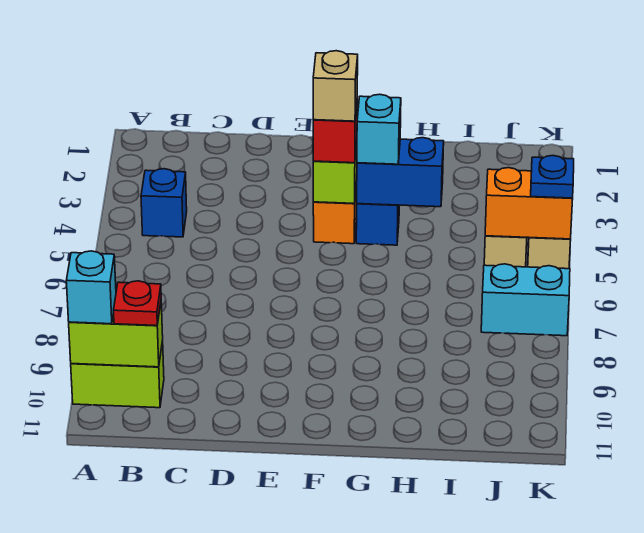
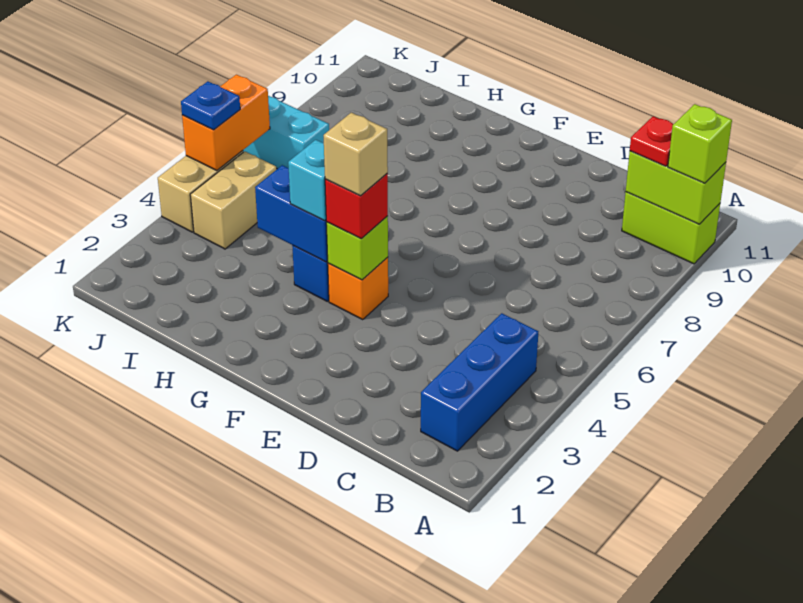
cyan brick A10 level 3 -> lime brick A10 level 3
blue brick B4 level 1 -> blue brick B2:B4 level 1
orange brick J5:K5 level 2 -> orange brick K5:K6 level 2

